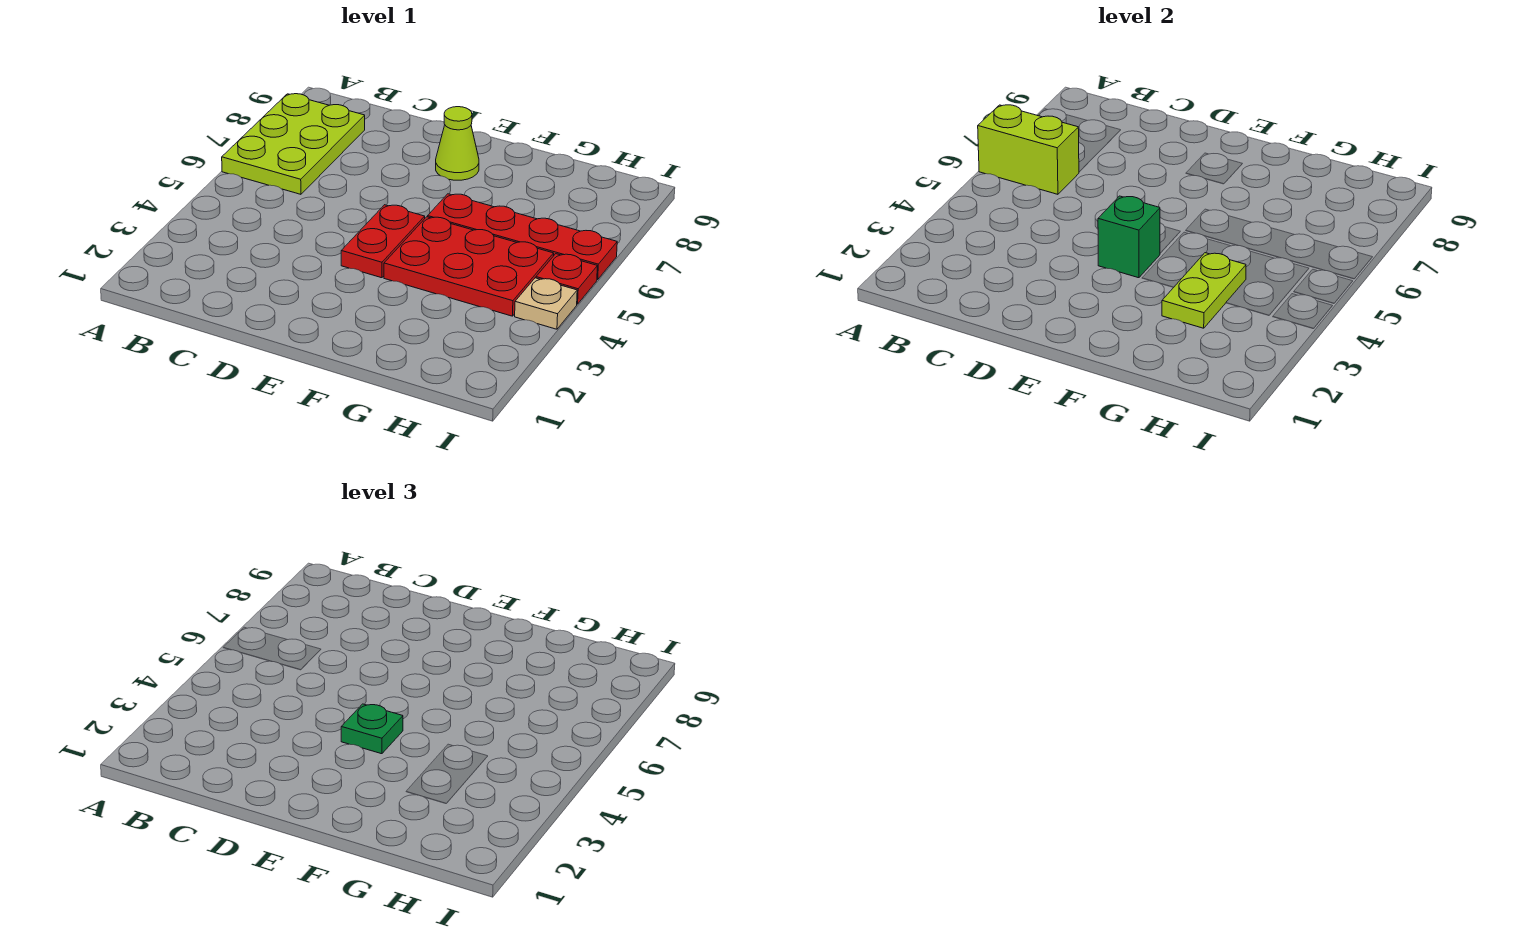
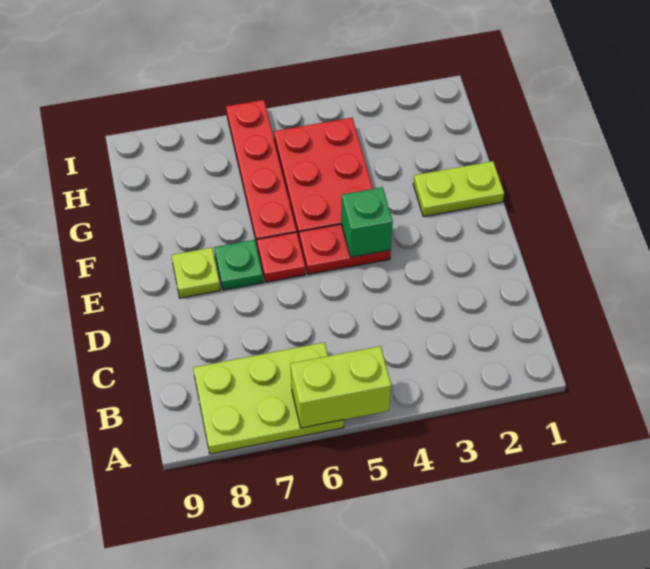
lime brick A6:B6 level 2 -> lime brick A5:A6 level 2
green plate E4 level 3 -> green plate E7 level 1
lime cone E8 level 1 -> lime plate E8 level 1
lime plate G3:G4 level 2 -> lime plate F1:F2 level 1
tan plate I4 level 1 -> none
red plate I5 level 1 -> red plate E6 level 1

